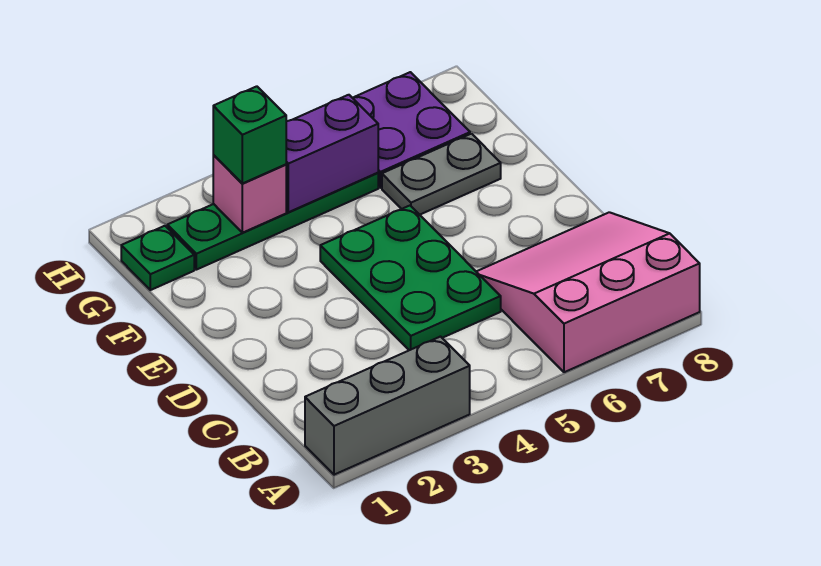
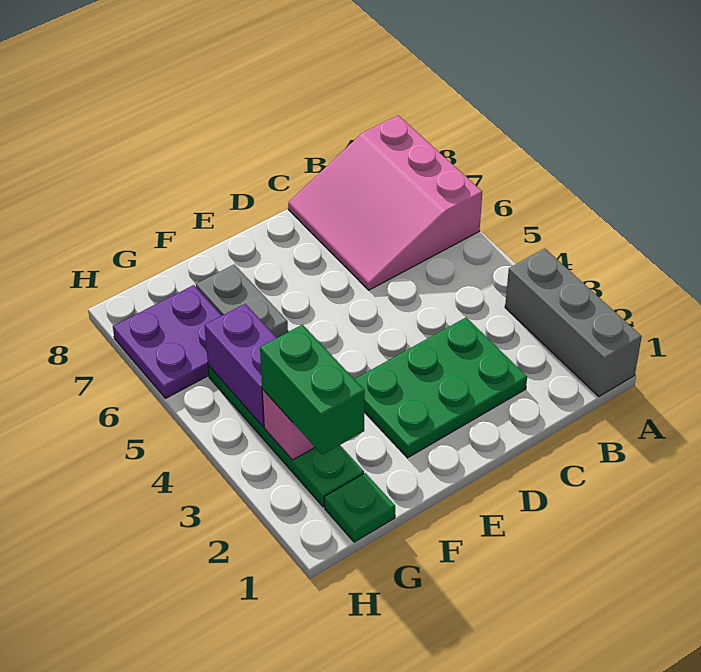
green plate C4:E5 level 1 -> green plate C2:E3 level 1
green brick G3 level 3 -> green brick G2:G3 level 3

